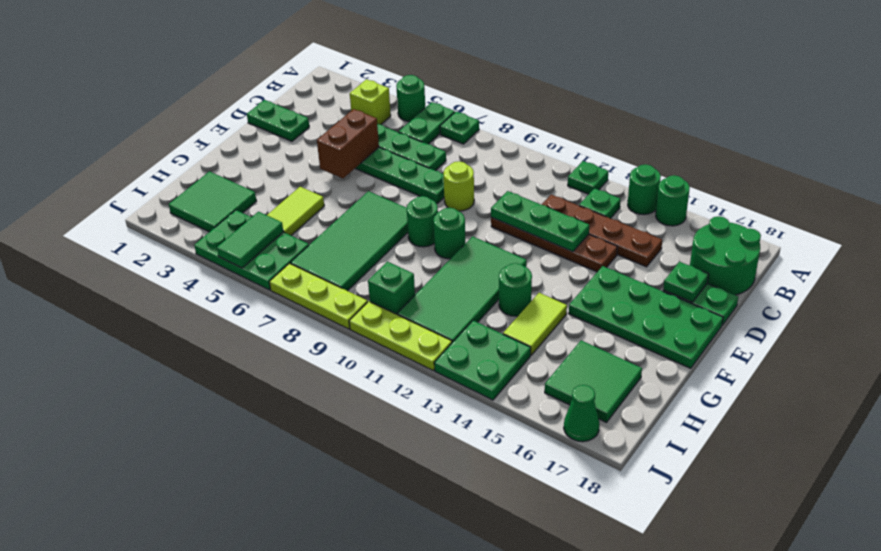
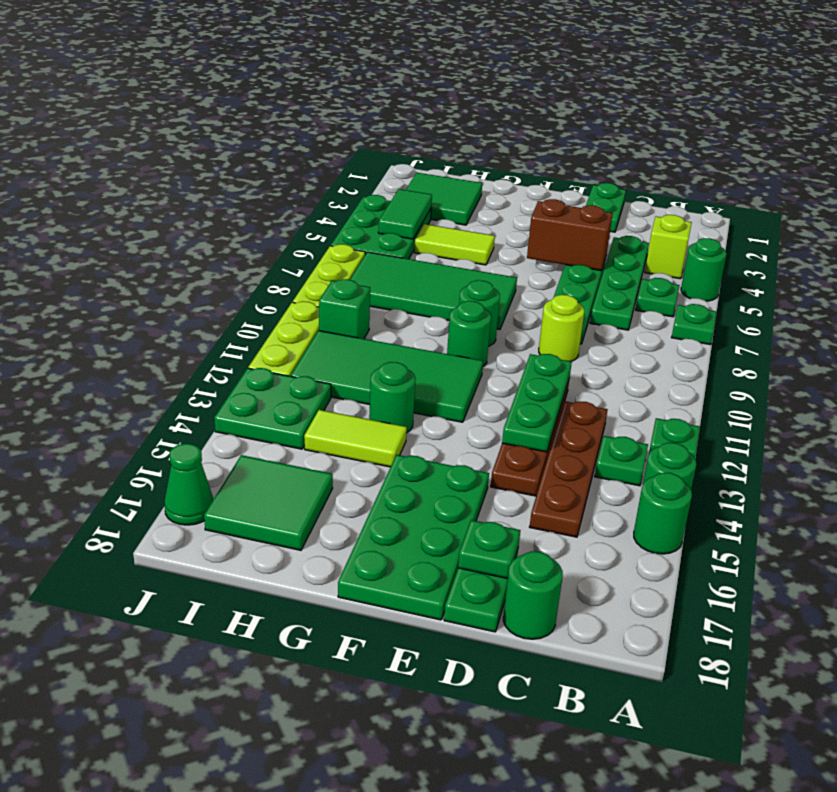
green plate A6:B6 level 1 -> green plate B6 level 1
green round brick B17:C18 level 1 -> green round brick C18 level 1
green tile I5:J5 level 2 -> green tile I4:I5 level 2

